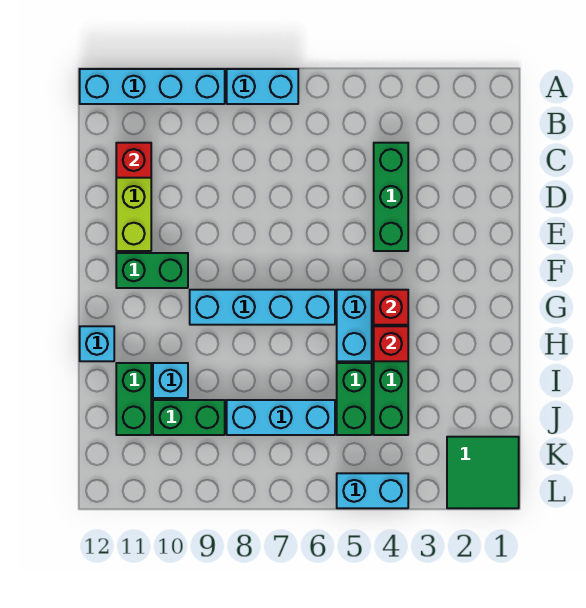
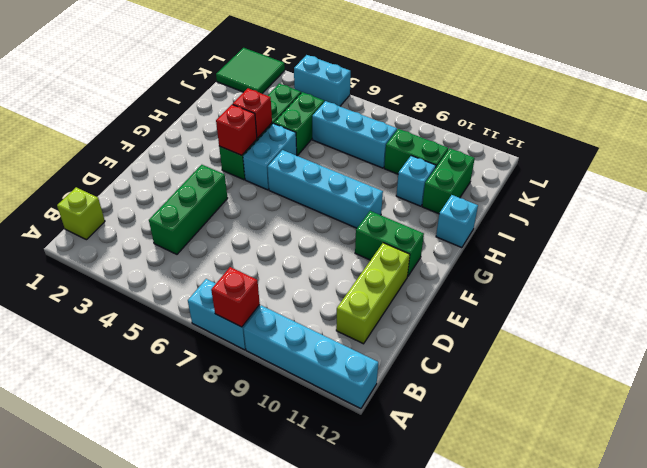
none -> lime brick B1 level 1
red brick C11 level 2 -> red brick A8 level 2

